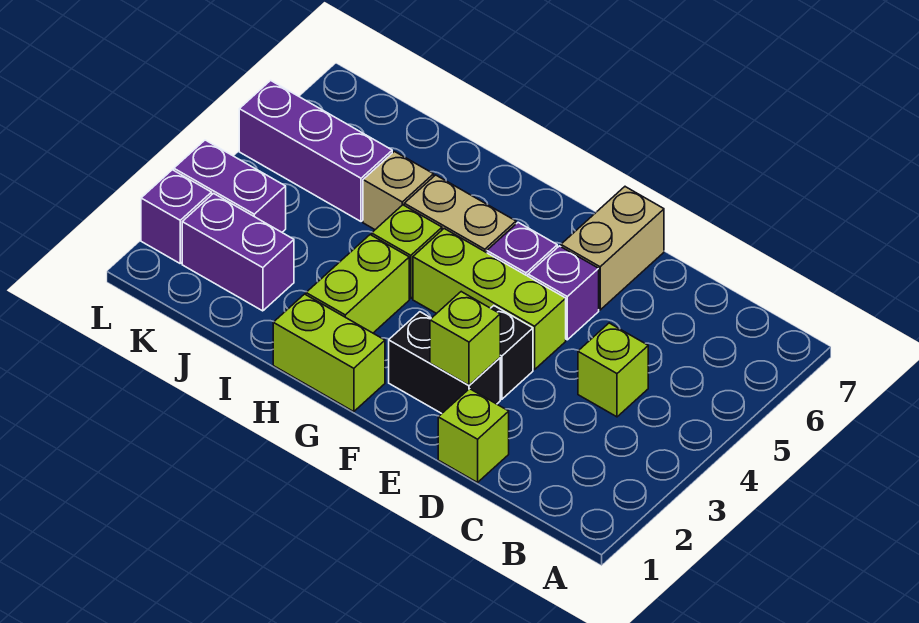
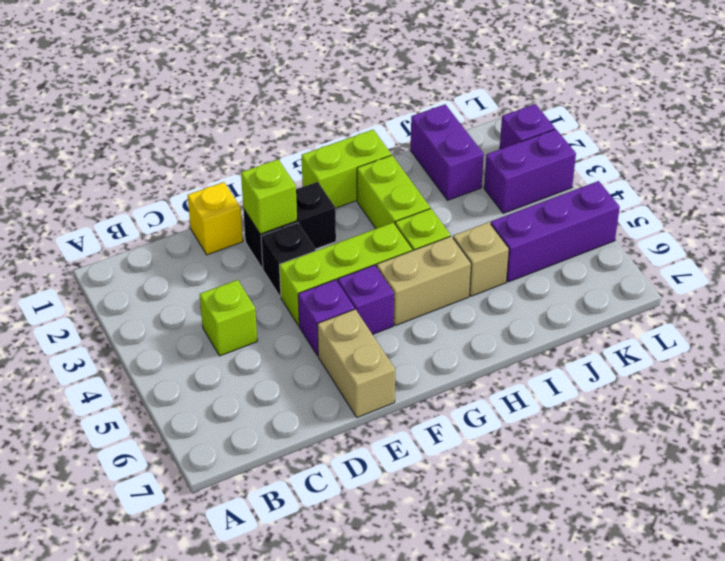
lime brick D1 level 1 -> yellow brick D1 level 1
purple brick J2:K2 level 1 -> purple brick J1:J2 level 1

